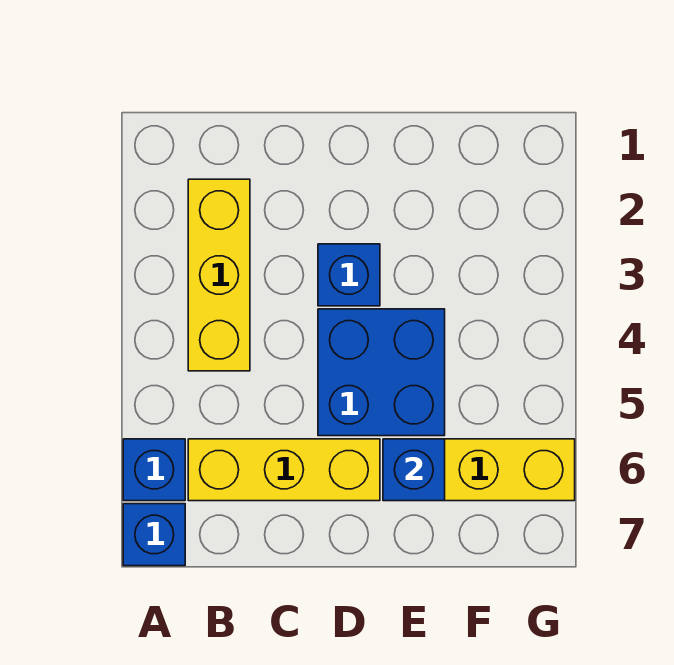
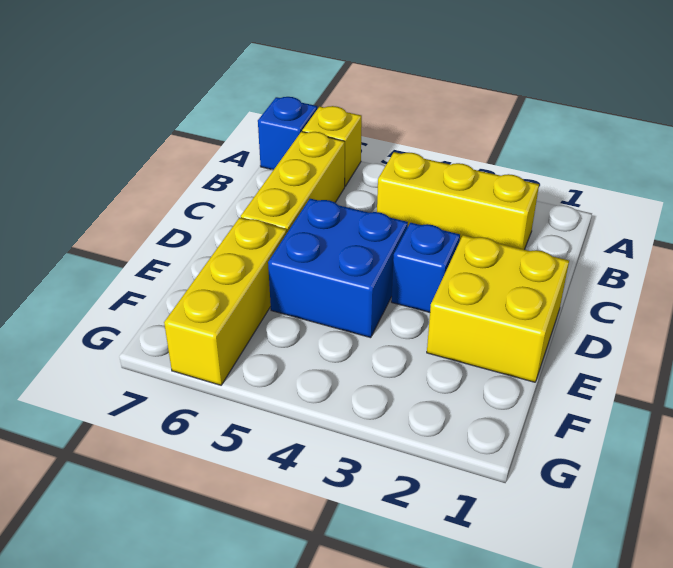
blue brick A6 level 1 -> yellow brick A6 level 1
none -> yellow brick D1:E2 level 1
blue brick E6 level 2 -> none

